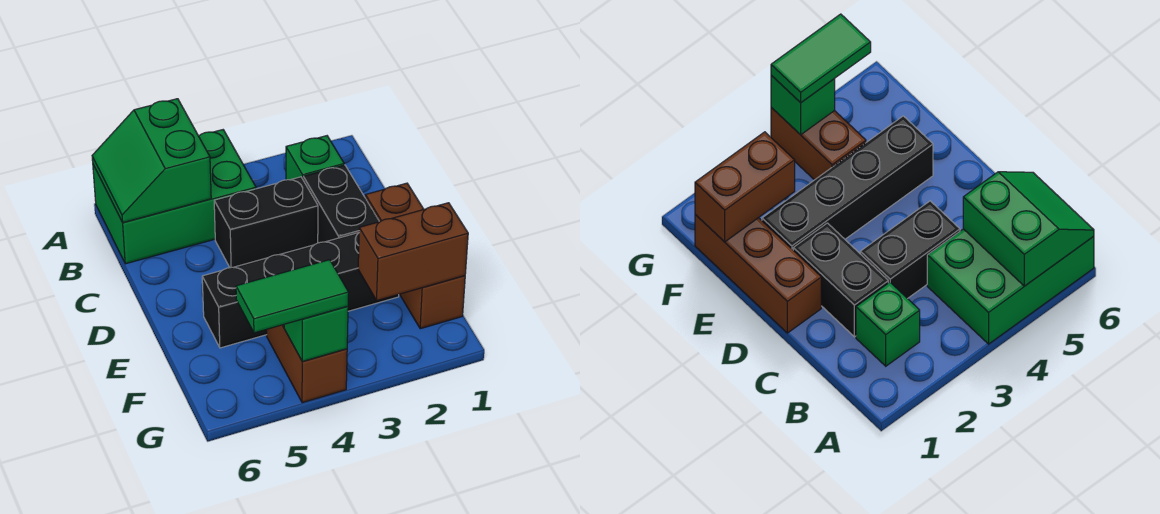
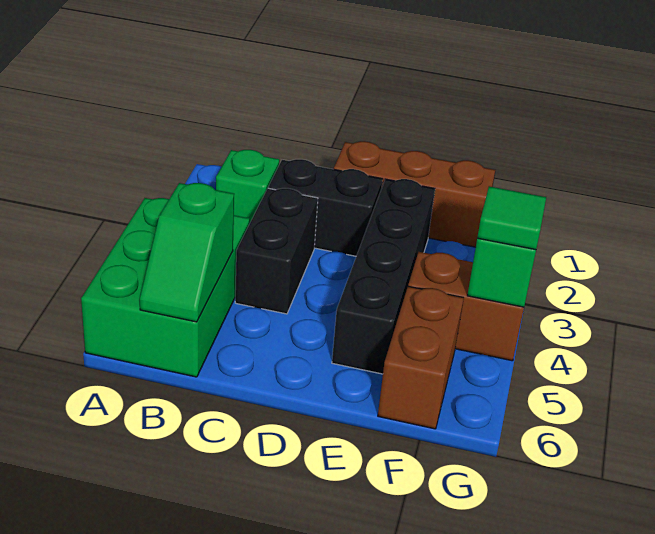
green slope A5:B6 level 2 top 5 -> green slope B5:B6 level 2 top 5
brown brick F1:F2 level 2 -> brown brick F5:F6 level 1
green tile G4:G5 level 3 -> green tile G4 level 3

